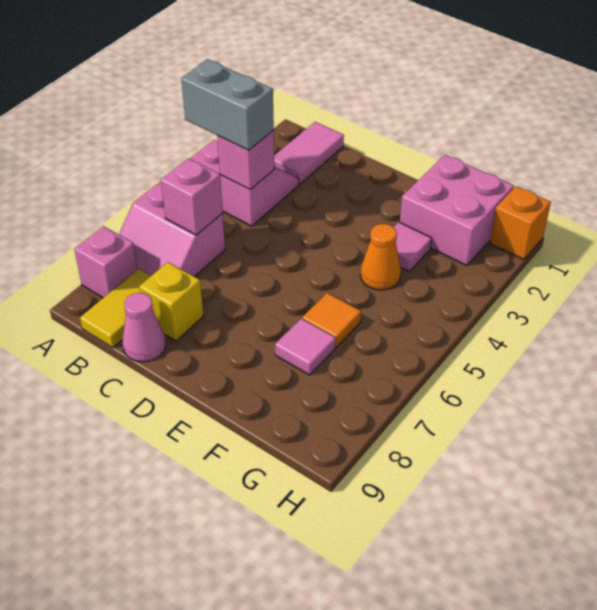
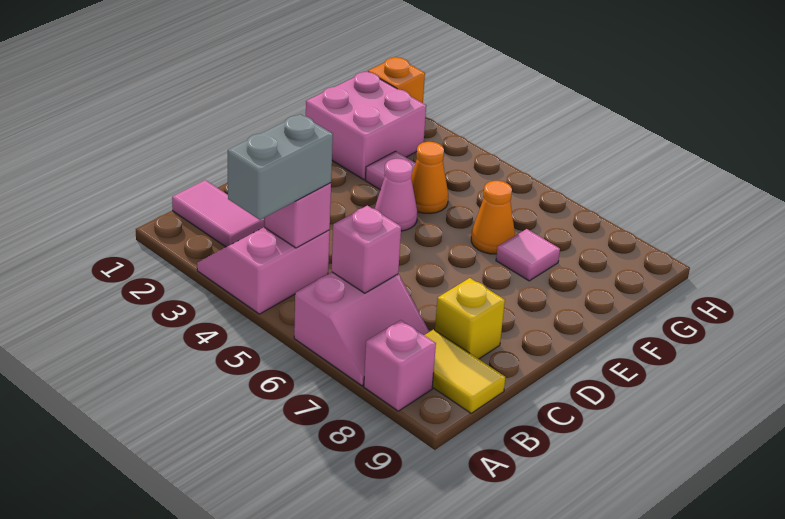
pink cone C9 level 1 -> pink cone E4 level 1
orange tile F6 level 1 -> orange cone F6 level 1

